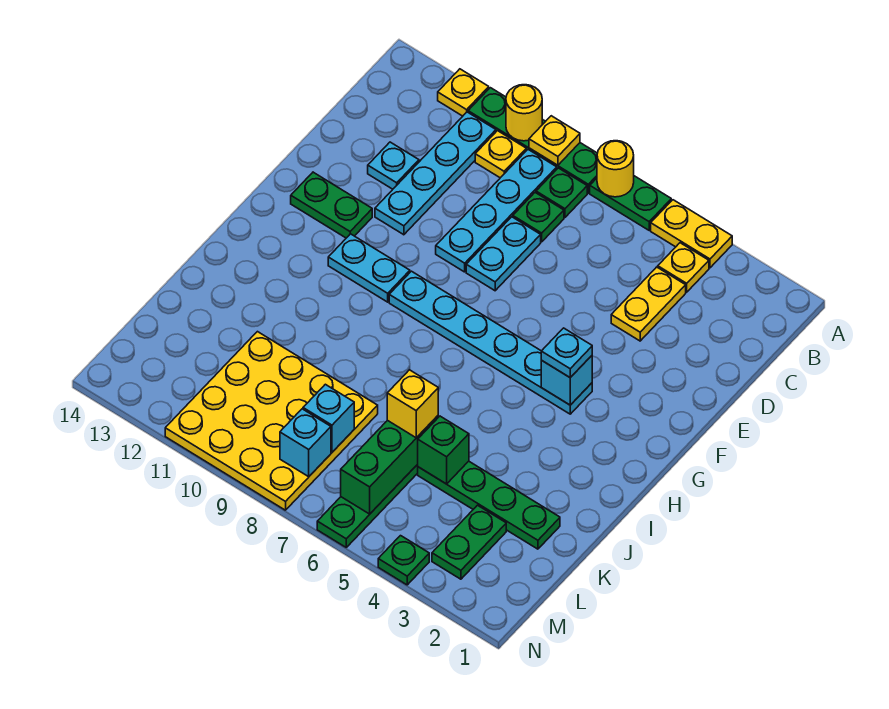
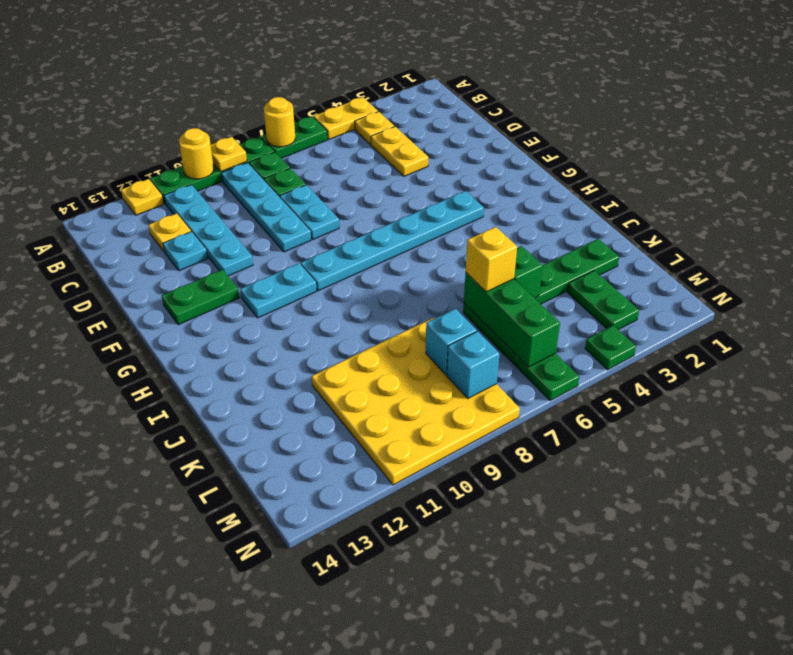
yellow plate B10 level 1 -> yellow plate C12 level 1
cyan brick G4 level 2 -> none
cyan plate G4 level 3 -> none

